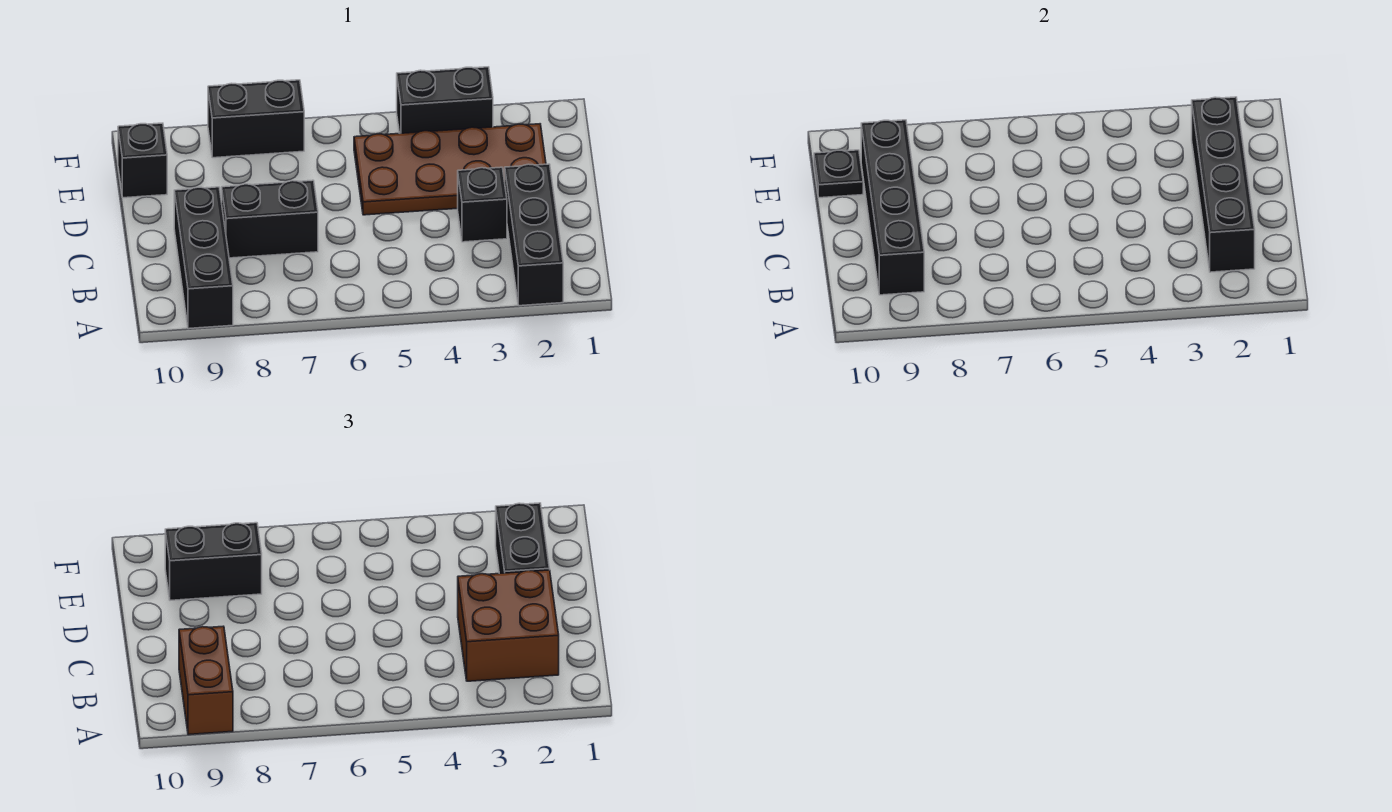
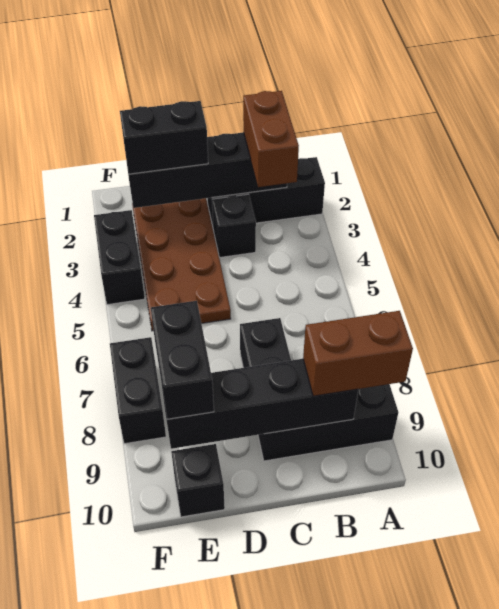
brown brick B2:C3 level 3 -> brown brick B2:B3 level 3
black plate E10 level 2 -> none

